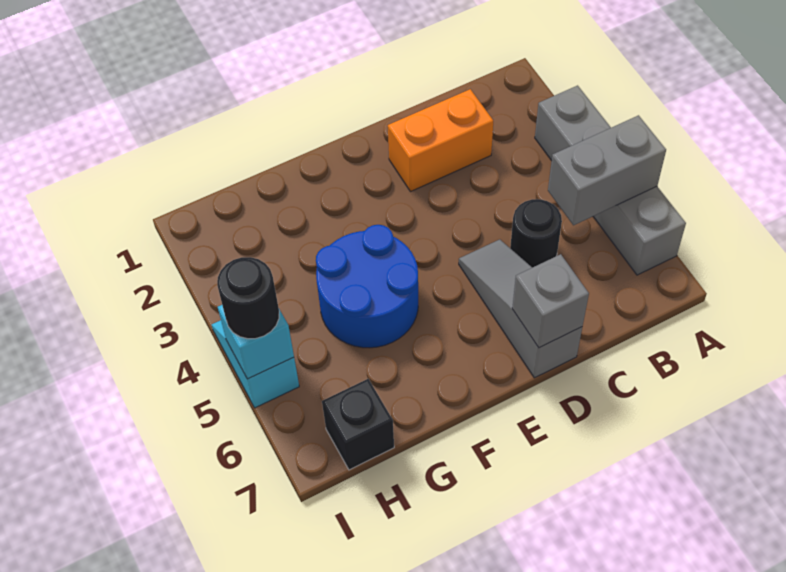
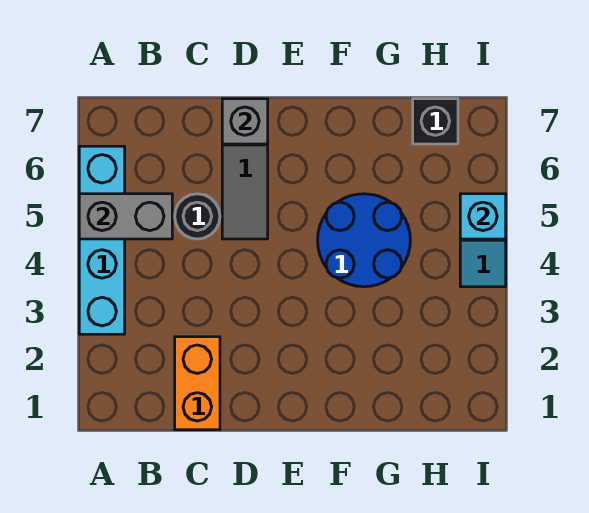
grey brick A3:A6 level 1 -> cyan brick A3:A6 level 1
orange brick C2:D2 level 1 -> orange brick C1:C2 level 1
black round brick I5 level 3 -> none

